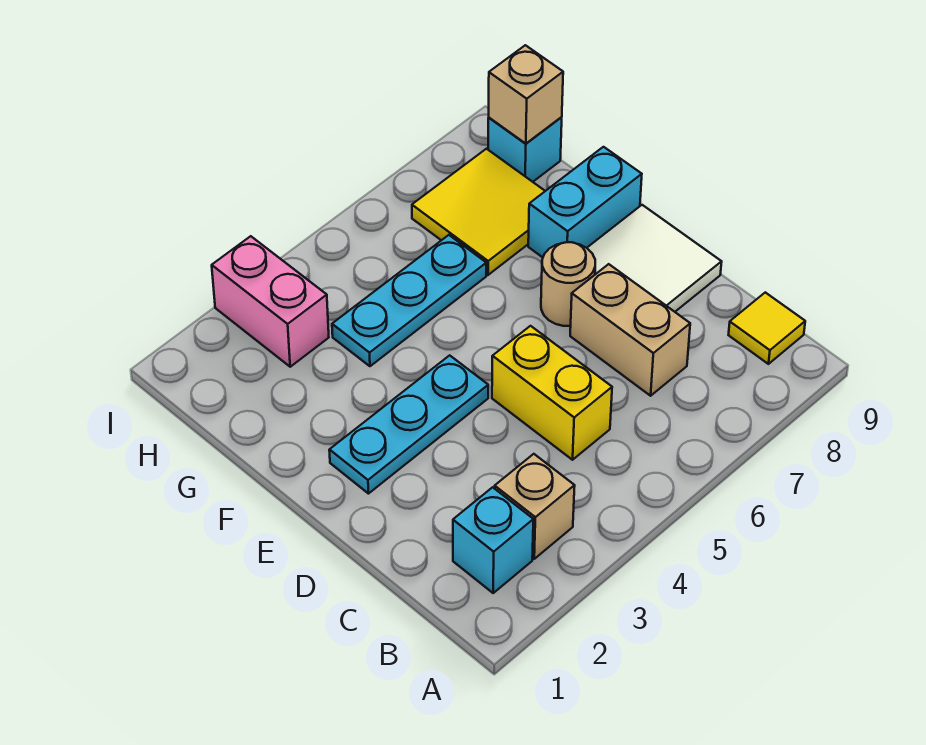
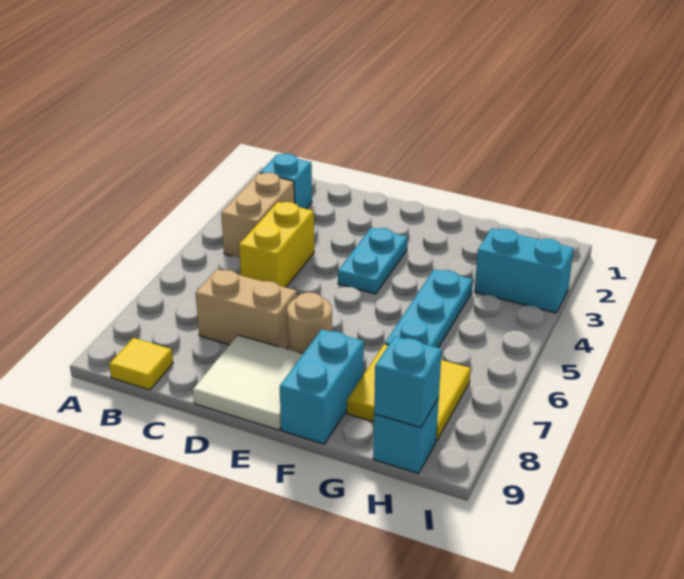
tan brick B3 level 1 -> tan brick B3:B4 level 1
yellow brick C5:D5 level 1 -> yellow brick C4:C5 level 1
cyan plate E2:E4 level 1 -> cyan plate E3:E4 level 1
pink brick H3:I3 level 1 -> cyan brick H3:I3 level 1
tan brick H9 level 2 -> cyan brick H9 level 2

